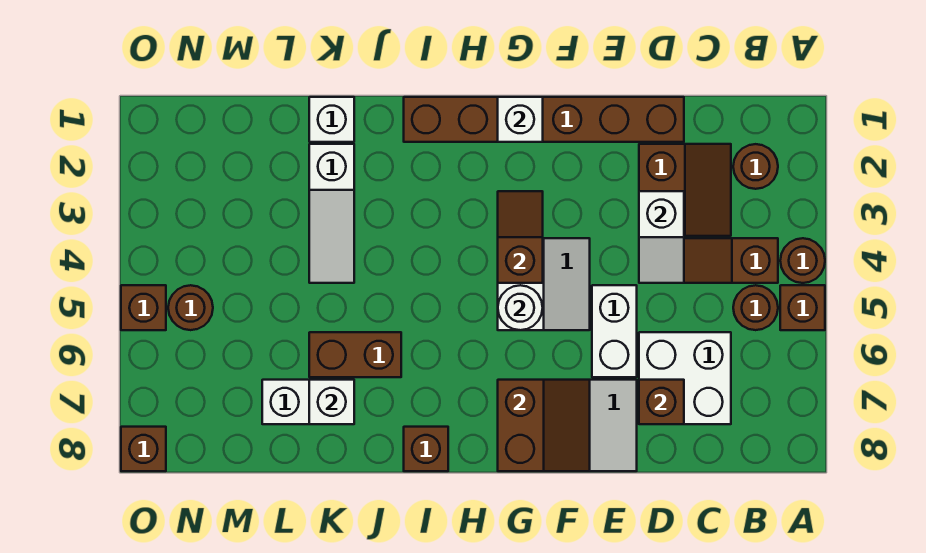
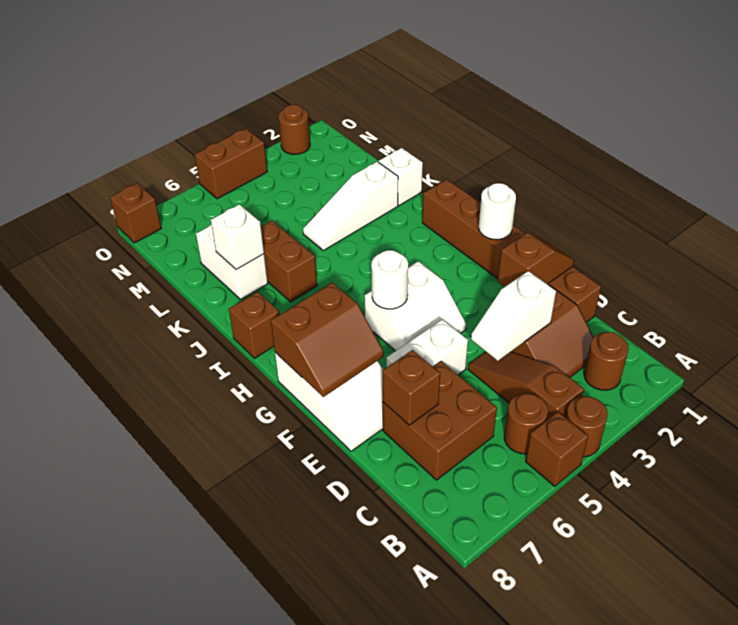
white brick C6:D7 level 1 -> brown brick C6:D7 level 1
white brick G1 level 2 -> white round brick G1 level 2
brown slope G3:G4 level 2 top 4 -> brown slope E1:E2 level 2 top 2
brown round brick N5 level 1 -> brown round brick O2 level 1
brown brick O5 level 1 -> brown brick O4:O5 level 1

